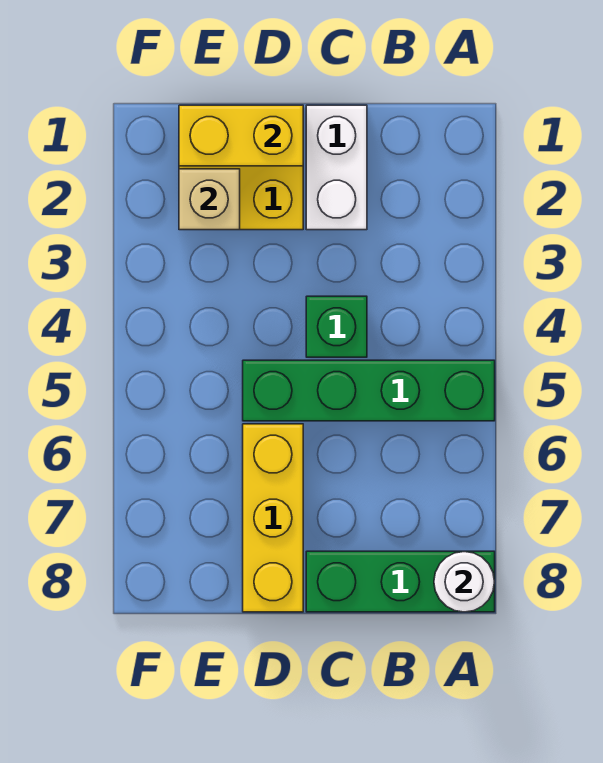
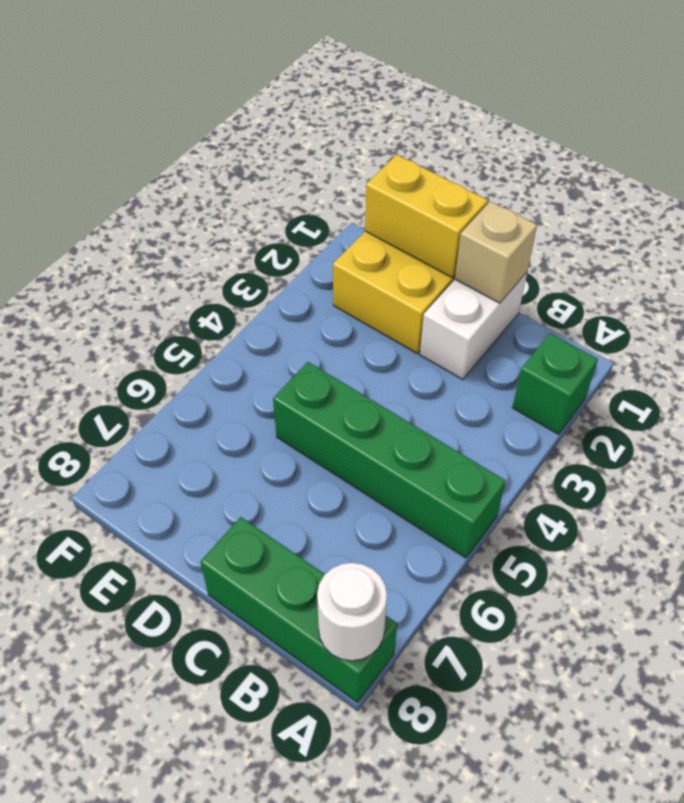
green brick C4 level 1 -> green brick A2 level 1
yellow brick D6:D8 level 1 -> none
tan brick E2 level 2 -> tan brick C1 level 2

